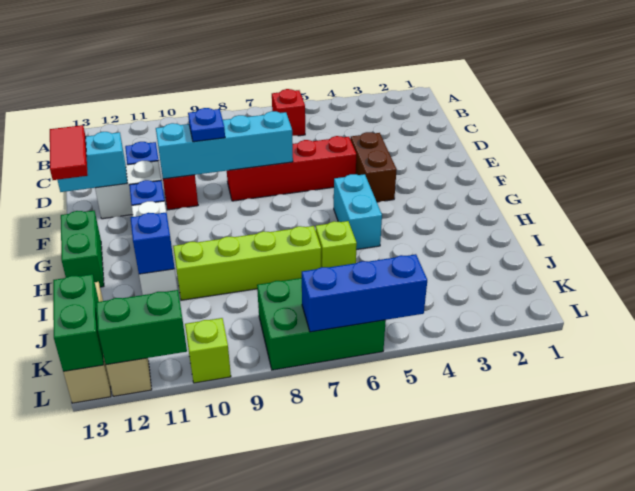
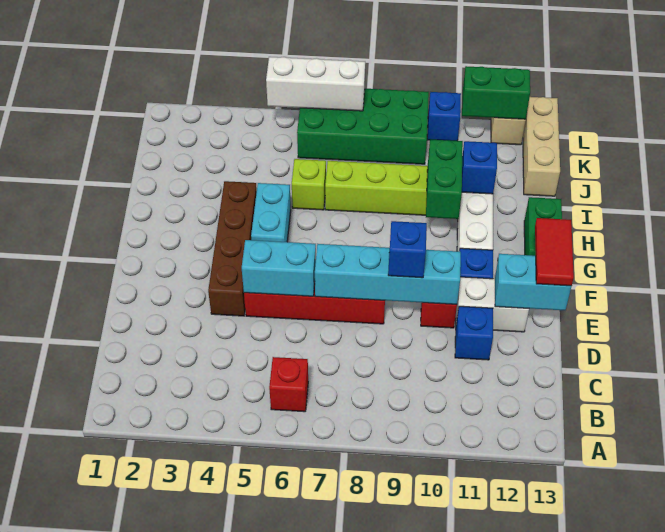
brown brick E4:F4 level 1 -> brown brick E4:H4 level 1
none -> cyan brick E5:E6 level 2
blue plate E9 level 3 -> blue brick E9 level 3
green brick K6:L8 level 1 -> green brick K6:L9 level 1
green brick K13:L13 level 2 -> green brick H10:I10 level 2
blue brick L5:L7 level 2 -> white brick L5:L7 level 2
lime brick L10 level 1 -> blue brick L10 level 1

